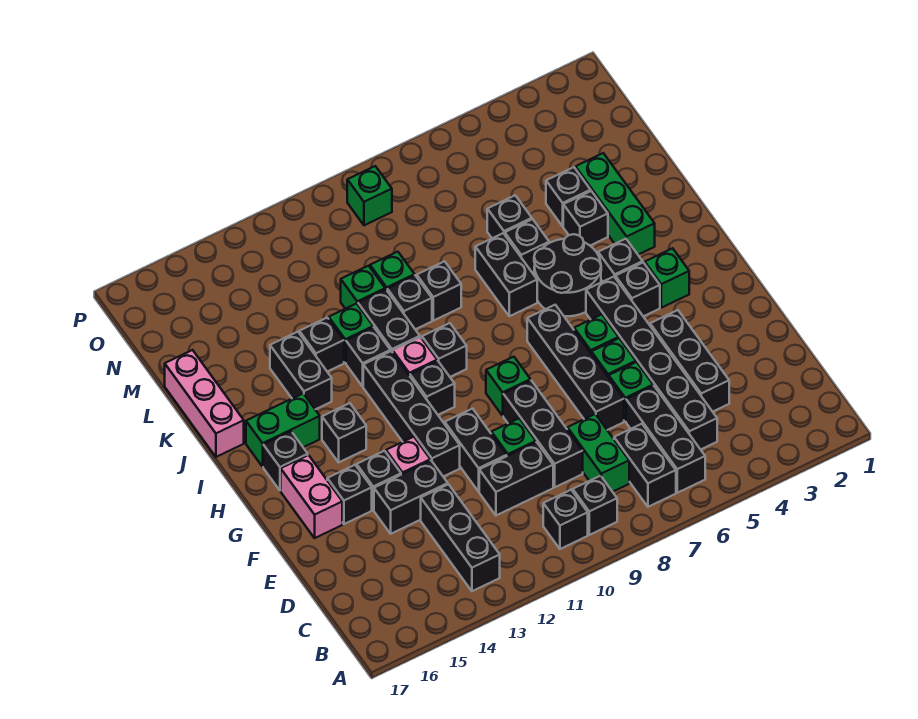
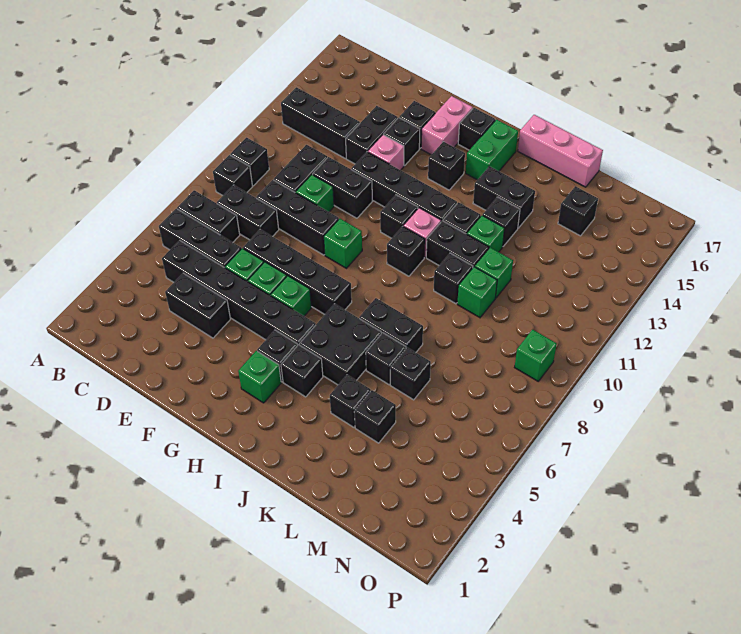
green brick C8:D8 level 1 -> black brick C8:D8 level 1
black brick D4:F4 level 1 -> black brick D4:E4 level 1
pink brick F16:G16 level 1 -> pink brick G15:G16 level 1
black round brick I5:J6 level 1 -> black brick I5:J6 level 1
green brick J3:L3 level 1 -> none
black brick K9 level 1 -> black brick M15 level 1

